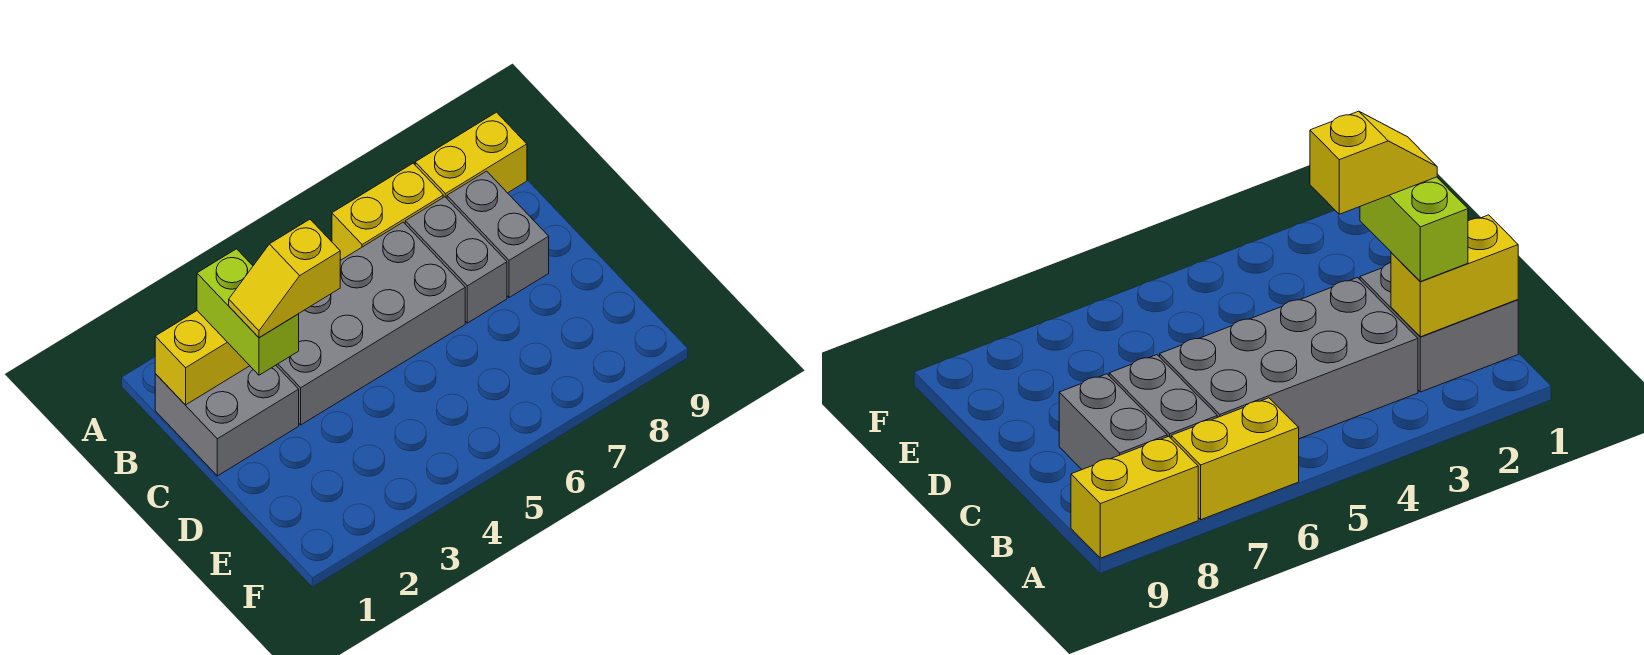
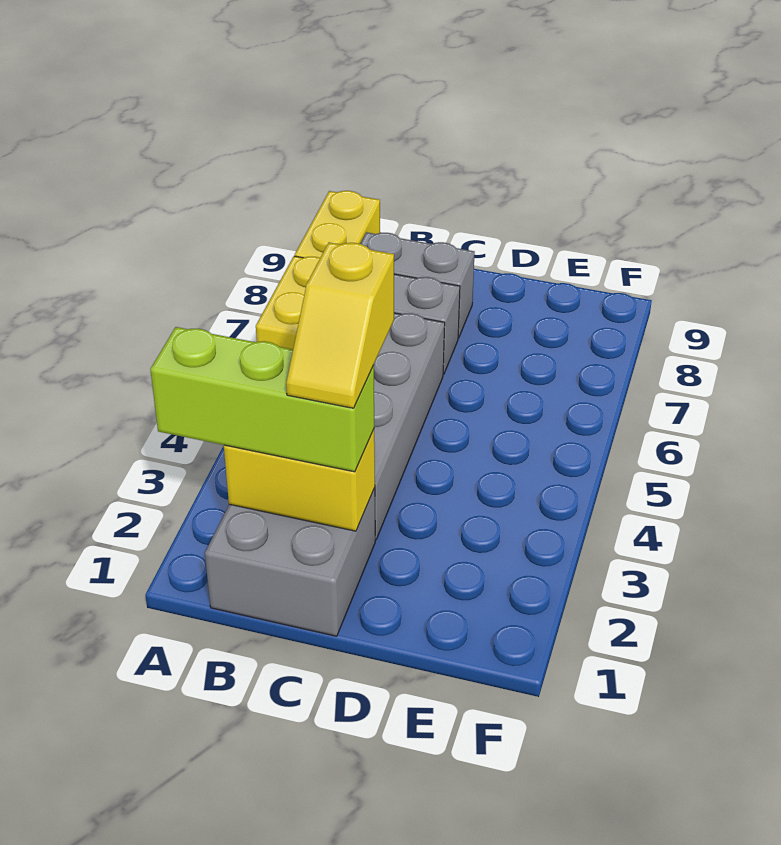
yellow brick B1:B2 level 2 -> yellow brick B2:C2 level 2
lime brick B2:C2 level 3 -> lime brick A2:C2 level 3

